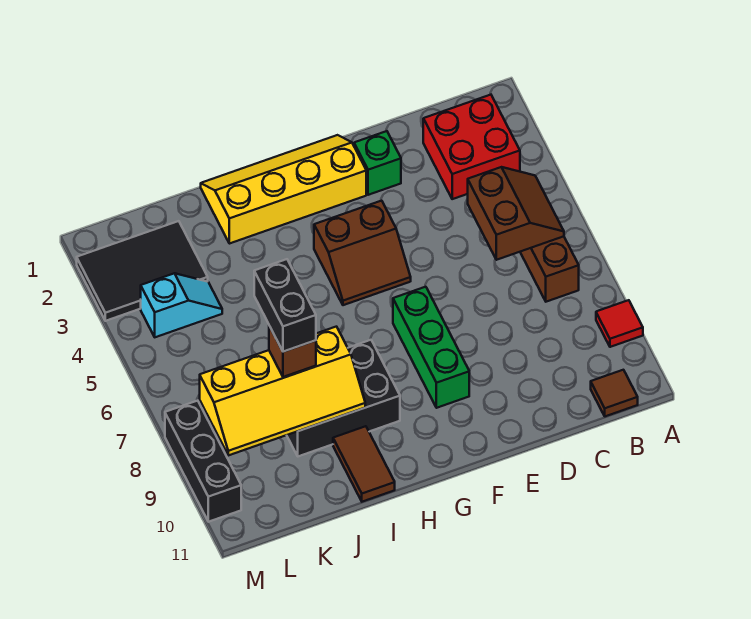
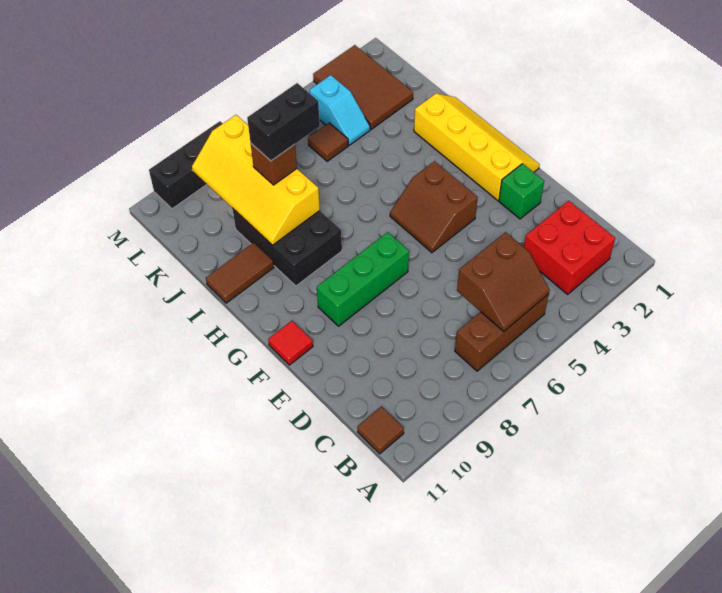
red tile A9 level 1 -> red tile F11 level 1
black tile K2:M3 level 1 -> brown tile K2:M3 level 1
none -> brown tile K5 level 1

